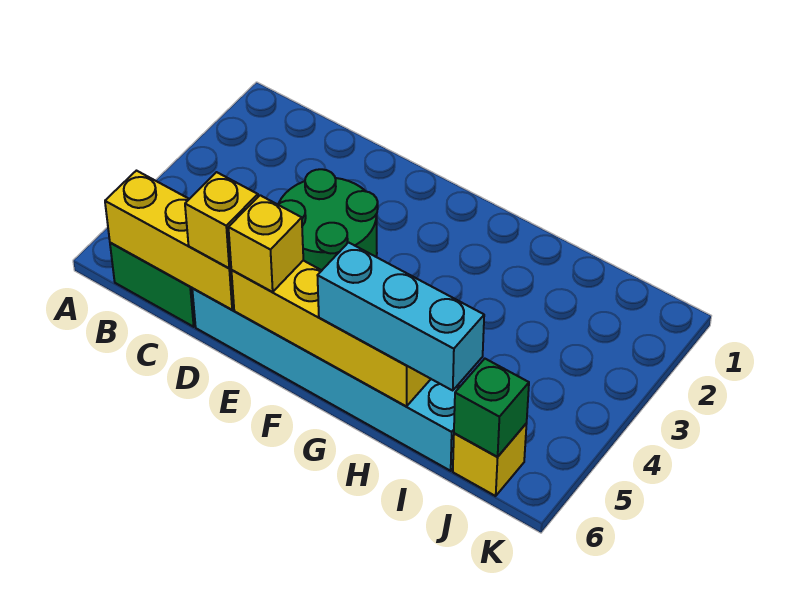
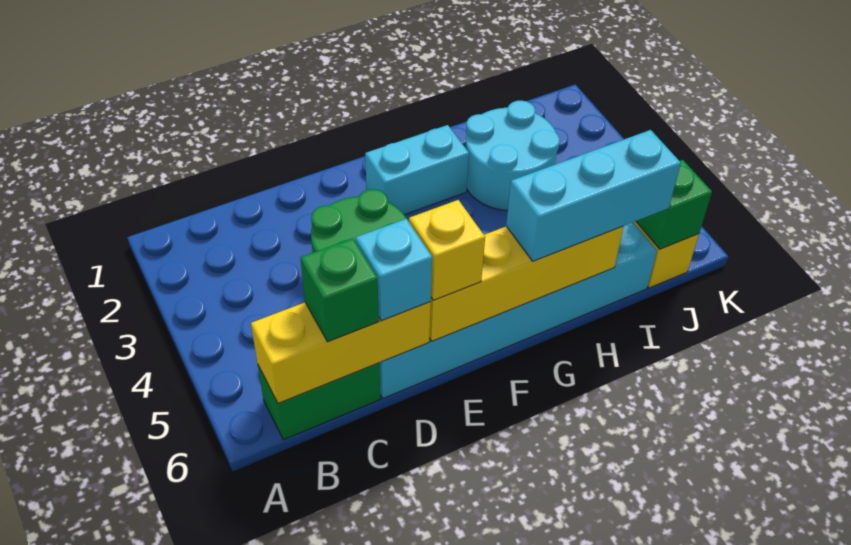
none -> green brick C6 level 3
yellow brick D6 level 3 -> cyan brick D6 level 3
none -> cyan brick F2:G2 level 1
none -> cyan round brick H2:I3 level 1

